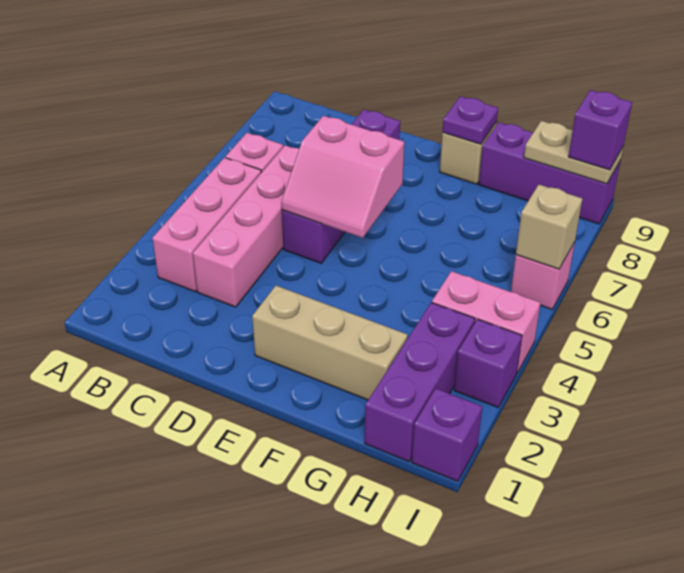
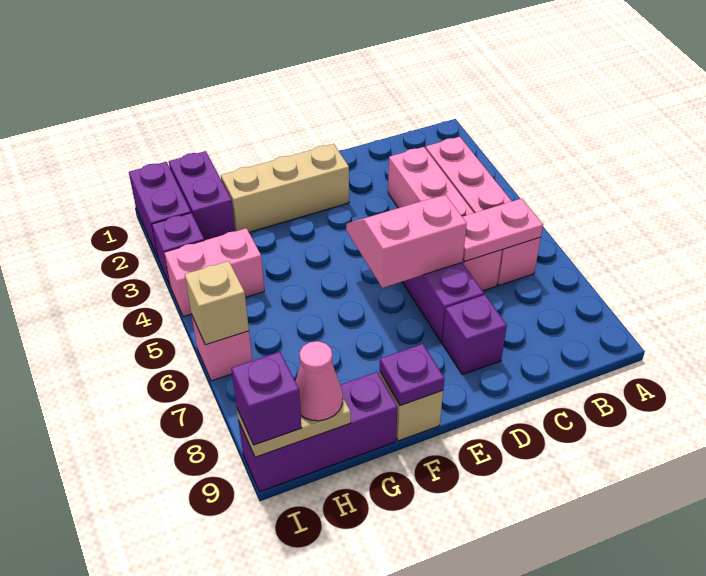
none -> pink plate B6:C6 level 2
purple brick H1:H3 level 1 -> purple brick H1:H2 level 1
none -> pink cone H9 level 3
purple brick I1 level 1 -> purple brick I1:I2 level 1

